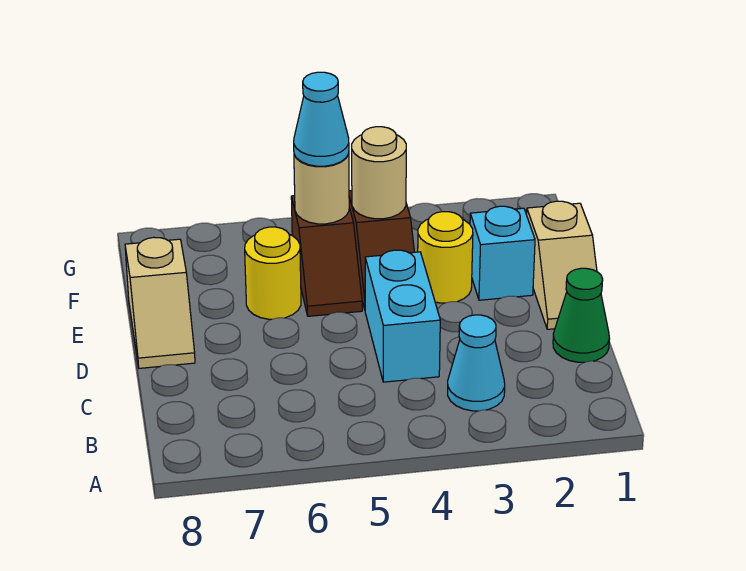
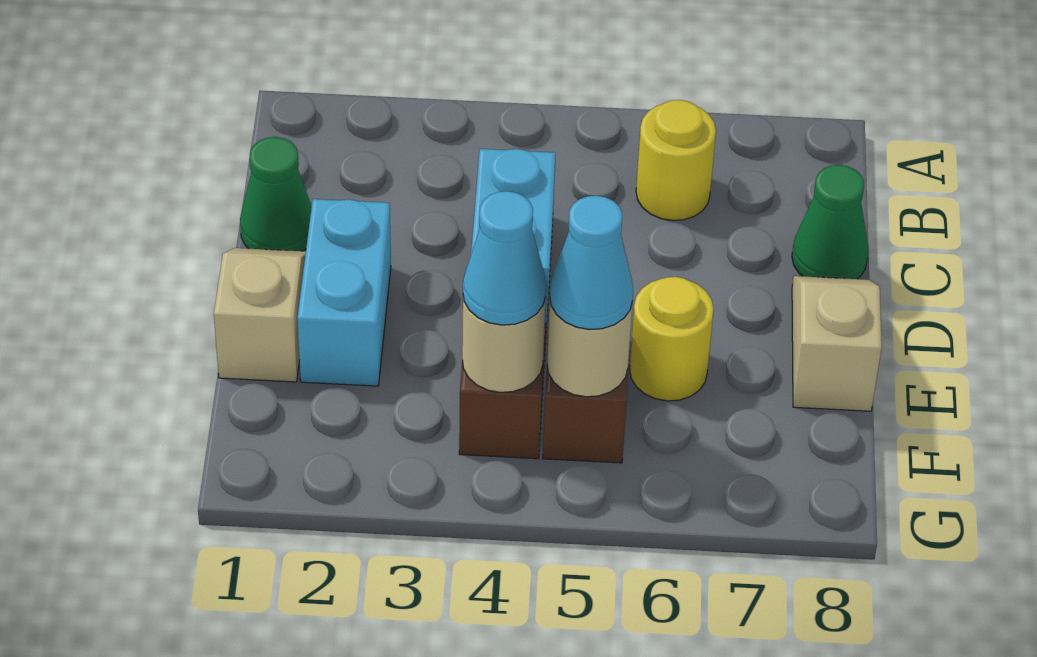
cyan cone B3 level 1 -> cyan cone F4 level 3
none -> green cone C8 level 1
cyan brick E2 level 1 -> cyan brick D2:E2 level 1
yellow round brick E3 level 1 -> yellow round brick B6 level 1

